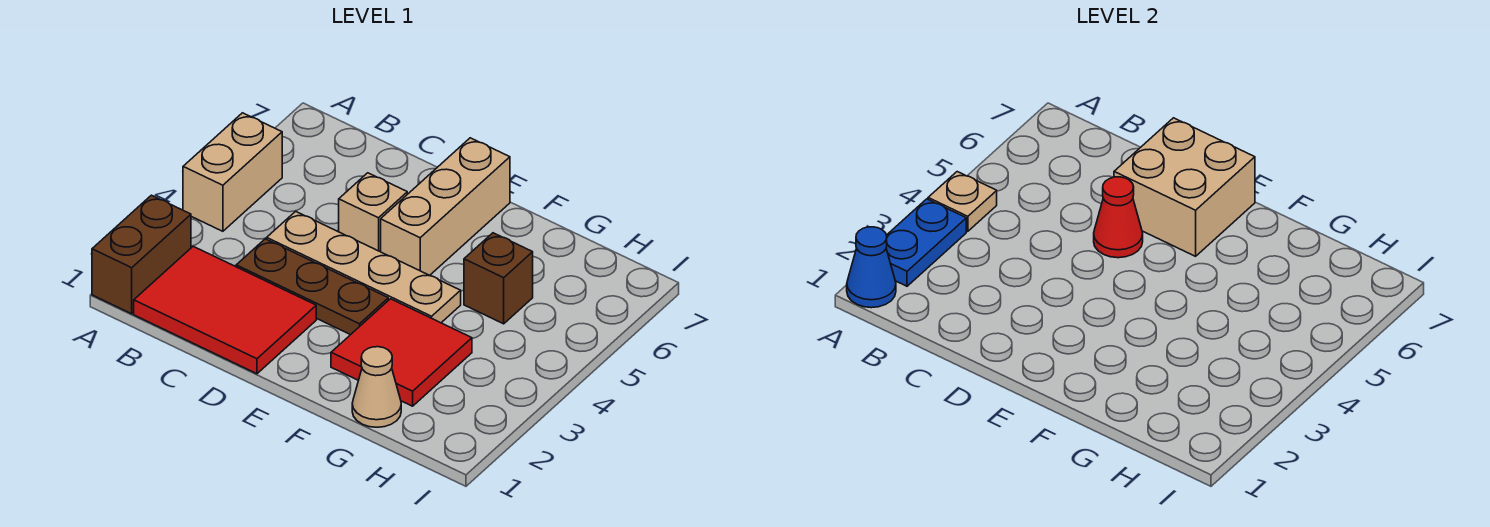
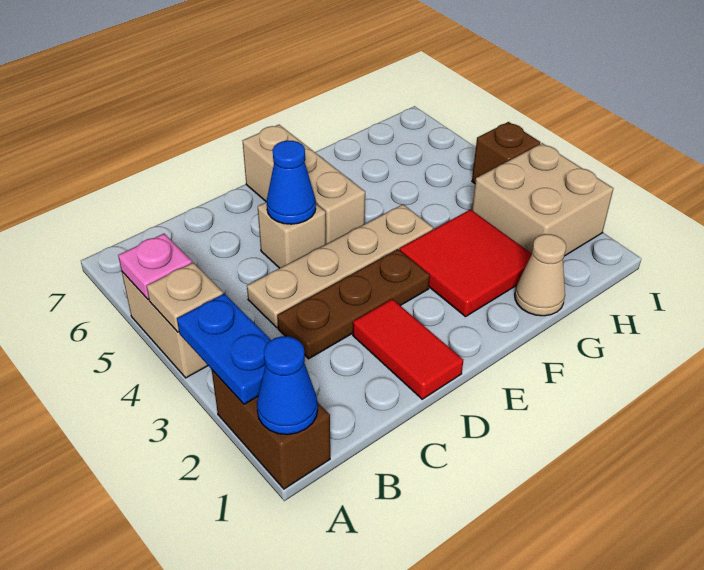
none -> pink plate A5 level 2
red tile B1:D2 level 1 -> red tile D1:D2 level 1
red cone D5 level 2 -> blue cone D5 level 2
tan brick D6:E7 level 2 -> tan brick H2:I3 level 1
brown brick G5 level 1 -> brown brick I4 level 1

